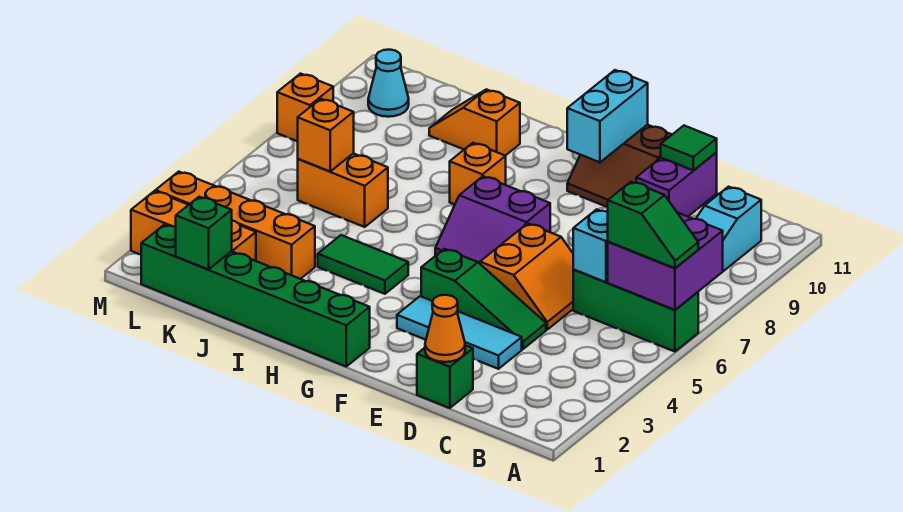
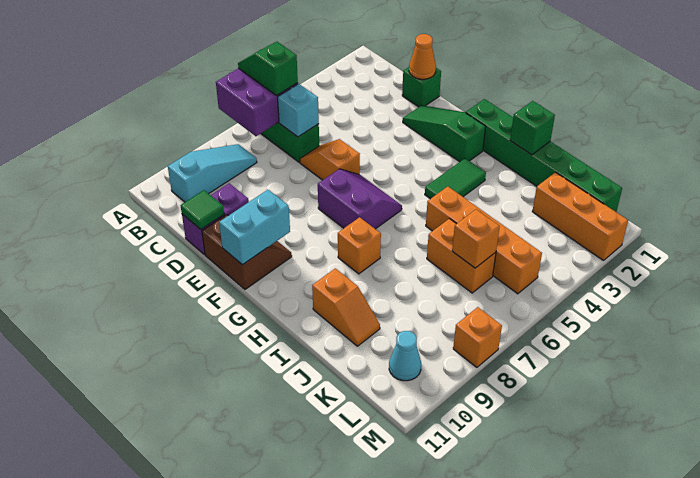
cyan tile D3:F3 level 1 -> none
green slope D4:F4 level 1 top F -> green slope E2:G2 level 1 top G
orange slope D5:E6 level 1 top E -> orange slope D6:E6 level 1 top E
green tile H4:I4 level 1 -> green tile H3:H4 level 1
orange brick J3:M3 level 1 -> orange brick I5:L5 level 1
green brick K1 level 2 -> green brick I1 level 2

